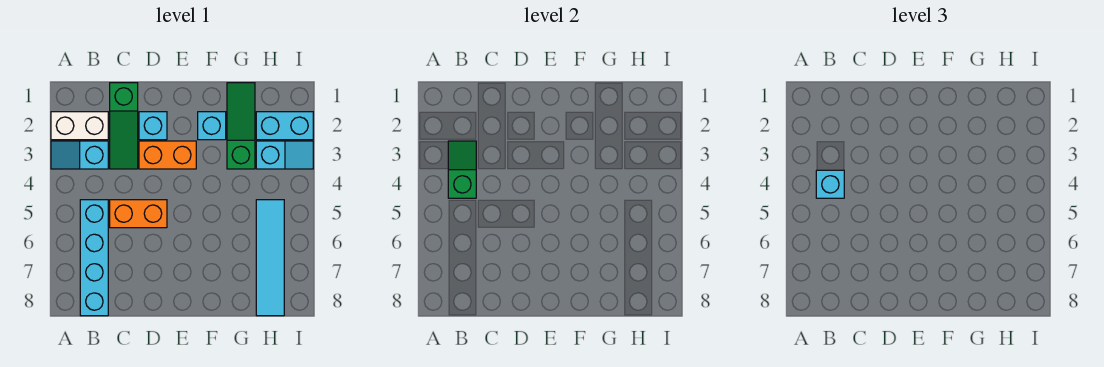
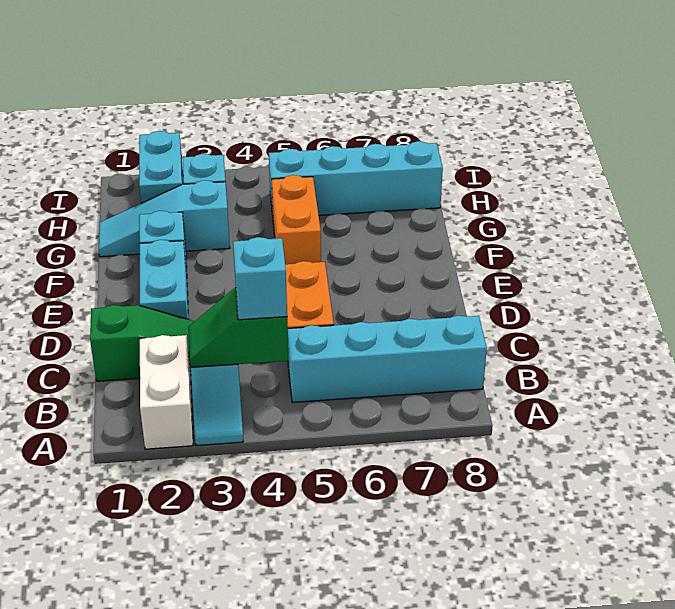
cyan brick D2 level 1 -> cyan brick D2:E2 level 1
orange brick D3:E3 level 1 -> orange brick F5:G5 level 1
green slope G1:G3 level 1 top 3 -> cyan slope G1:G3 level 1 top 3
cyan tile H5:H8 level 1 -> cyan brick H5:H8 level 1

